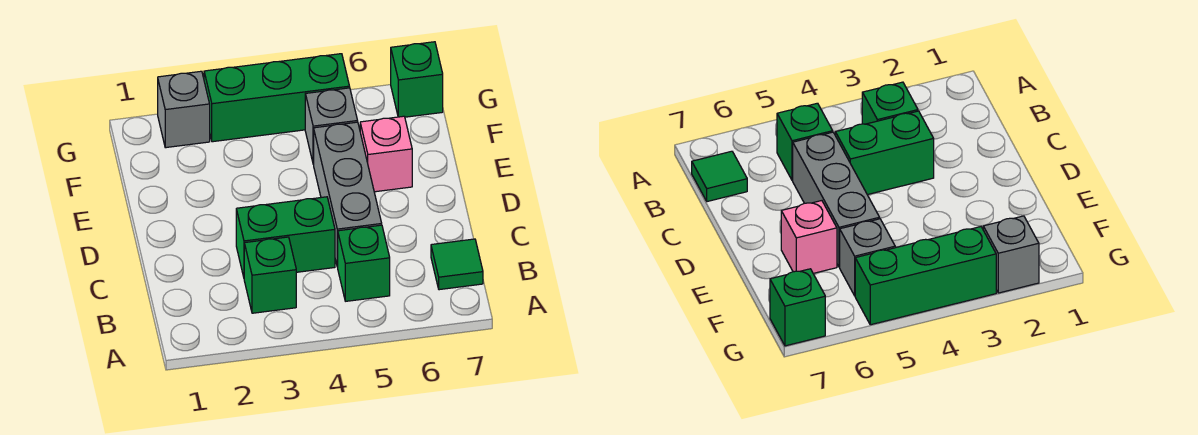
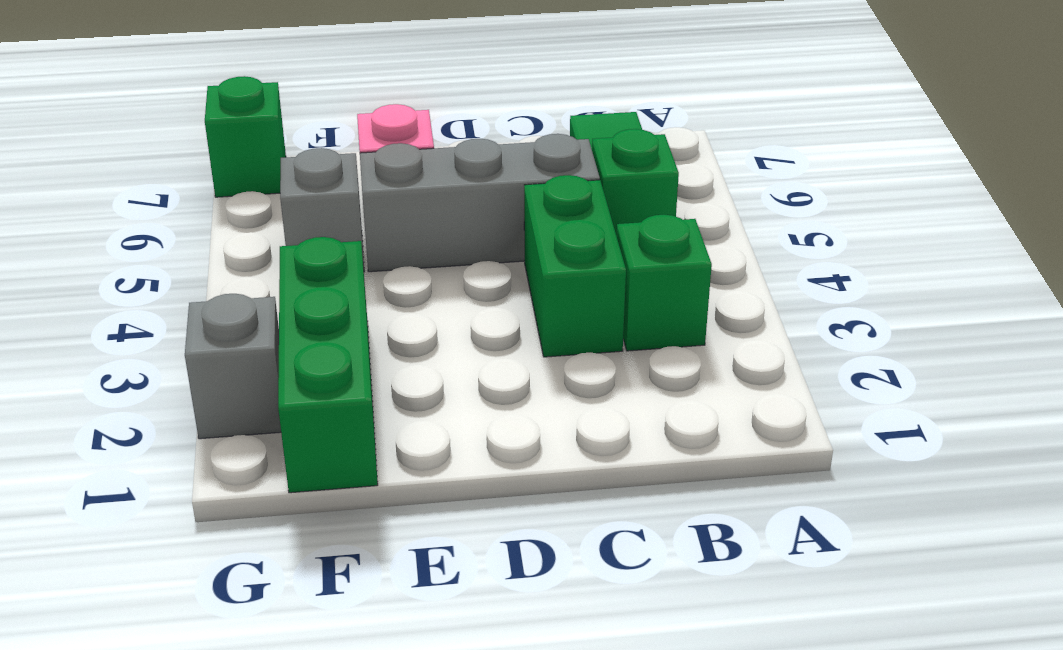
green brick G3:G5 level 1 -> green brick F1:F3 level 1

